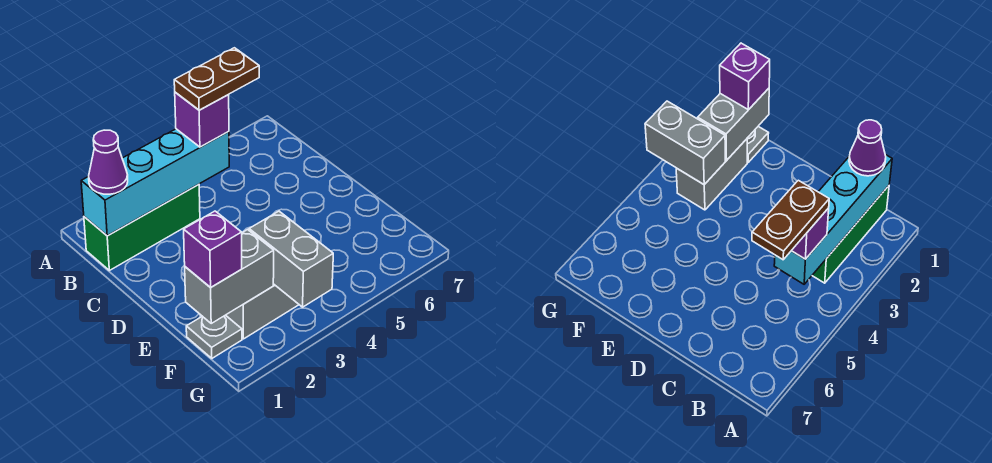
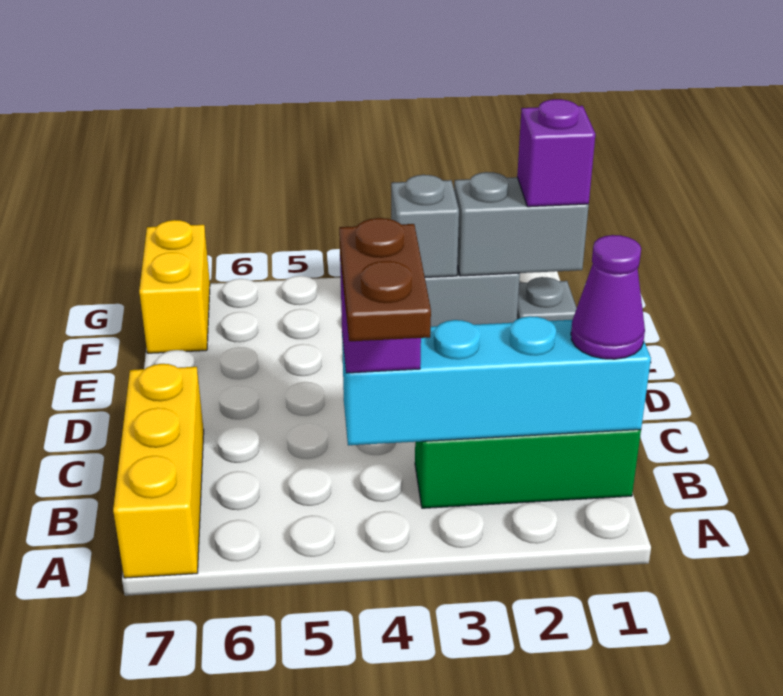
none -> yellow brick A7:C7 level 1
brown plate B4:B5 level 4 -> brown plate A4:B4 level 4
grey brick F3:G3 level 2 -> grey brick F3 level 2
none -> yellow brick F7:G7 level 1

